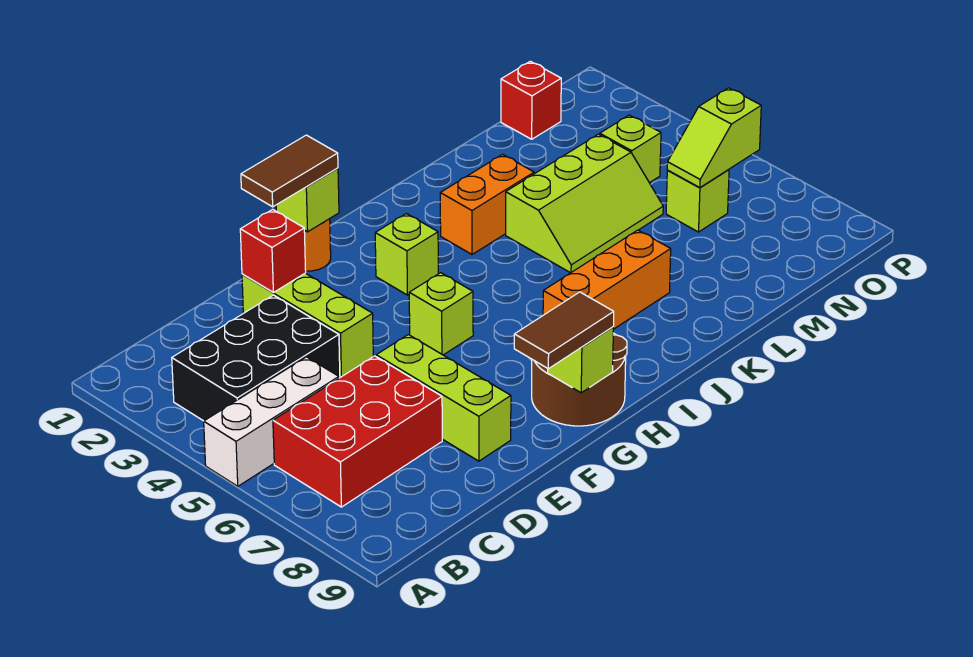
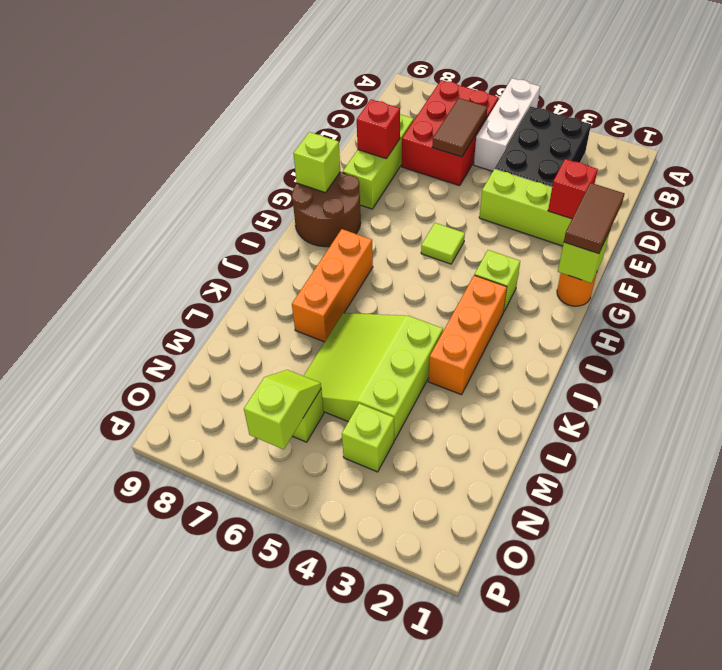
lime brick E6:E8 level 1 -> lime brick D8:F8 level 1
brown tile F9:G9 level 3 -> brown tile C6:D6 level 2
lime brick G5 level 1 -> lime tile G5 level 1
orange brick J3:K3 level 1 -> orange brick I3:K3 level 1
lime slope K4:M5 level 1 top 4 -> lime slope K4:M6 level 1 top 4
red brick N1 level 1 -> red brick E8 level 2

